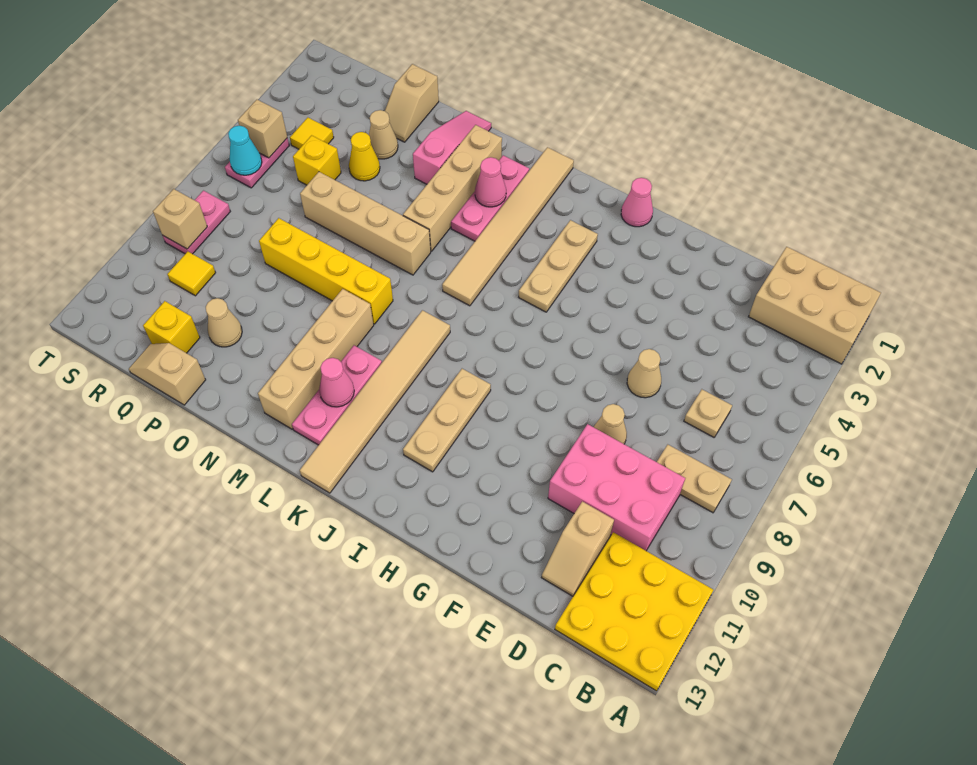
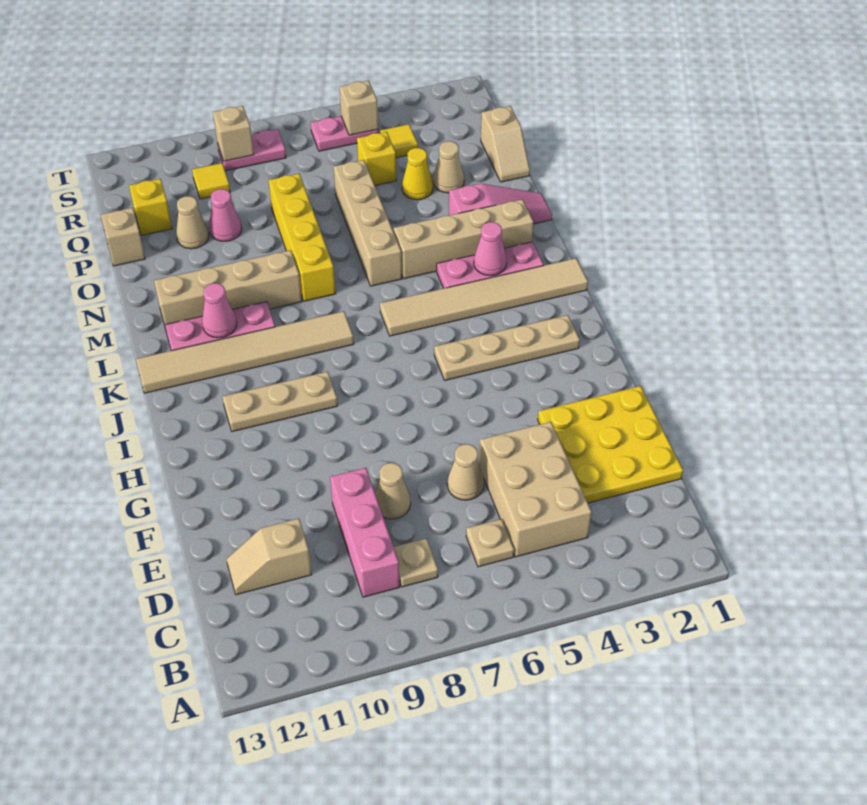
tan brick A1:C2 level 1 -> tan brick C4:E5 level 1
yellow plate A11:C13 level 1 -> yellow plate D1:F3 level 1
tan plate B8:C8 level 1 -> tan plate C8 level 1
pink brick C9:E10 level 1 -> pink brick C9:E9 level 1
pink cone H1 level 1 -> pink cone P10 level 1
tan plate I3:I5 level 1 -> tan plate I2:I5 level 1
tan slope P1:P2 level 1 top 1 -> tan slope P1:Q1 level 1 top Q
cyan cone S6 level 2 -> none

